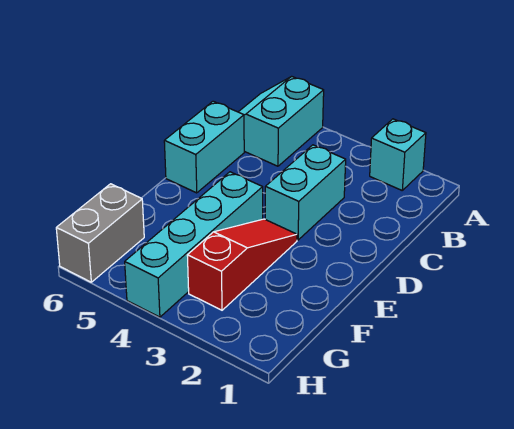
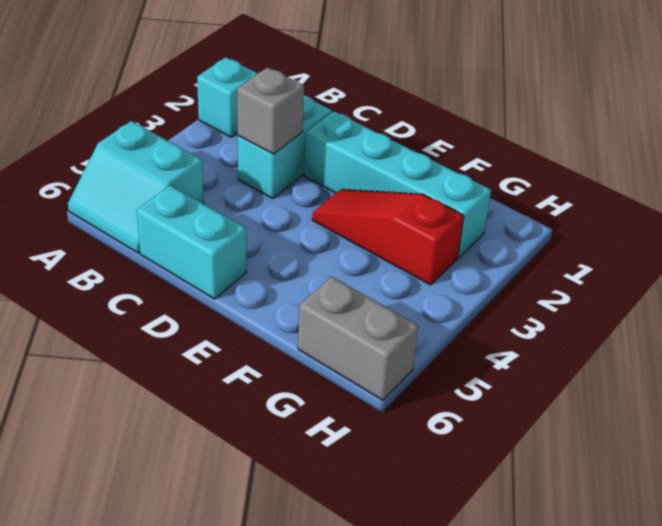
cyan brick C3:D3 level 1 -> cyan brick C2:C3 level 1
none -> grey brick C3 level 2
cyan brick E4:H4 level 1 -> cyan brick D2:G2 level 1

